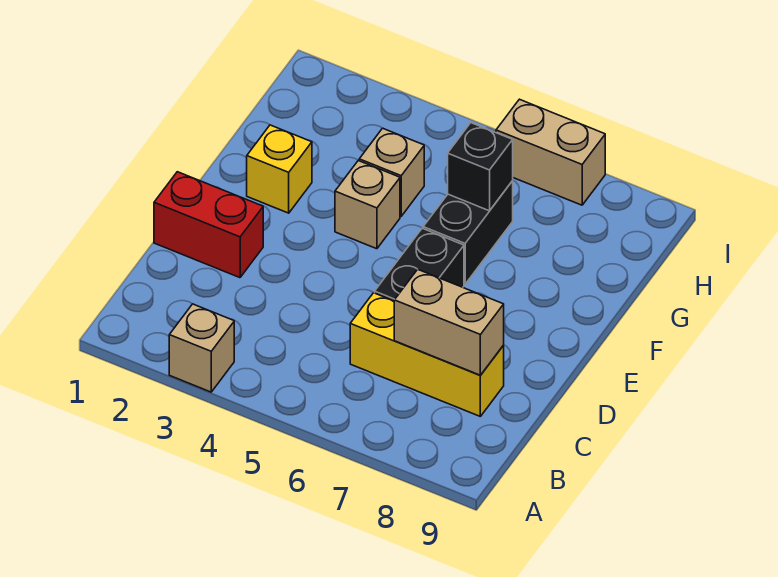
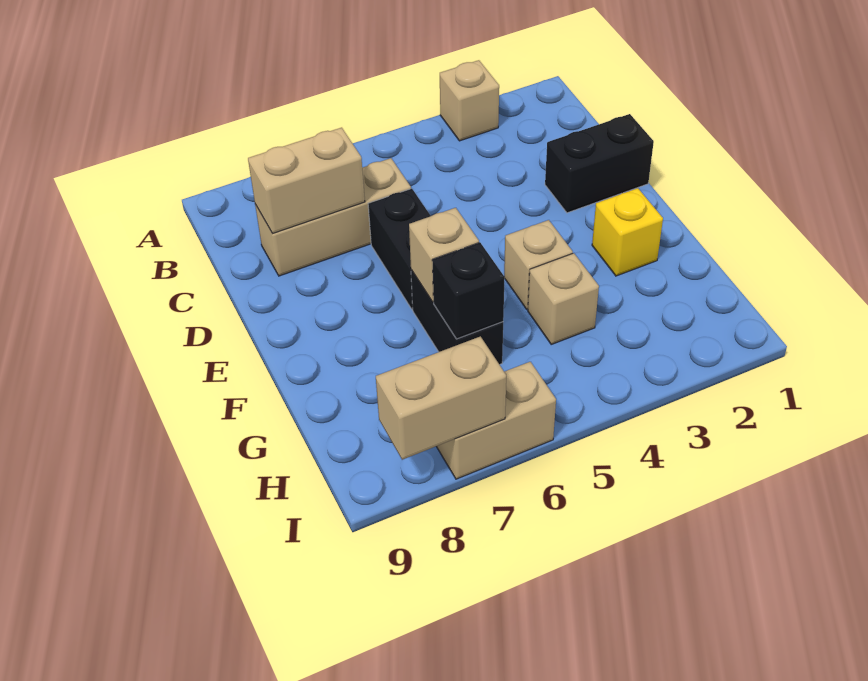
yellow brick C6:C8 level 1 -> tan brick C6:C8 level 1
red brick D1:D2 level 1 -> black brick D1:D2 level 1
none -> tan brick F6 level 2
none -> tan brick I7:I8 level 2

